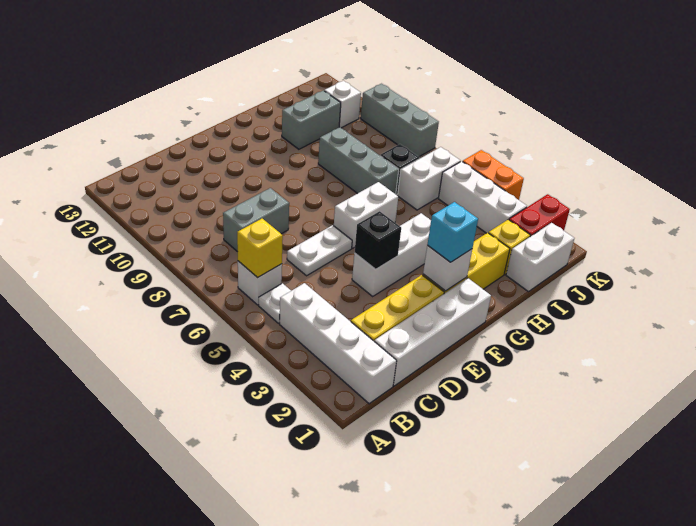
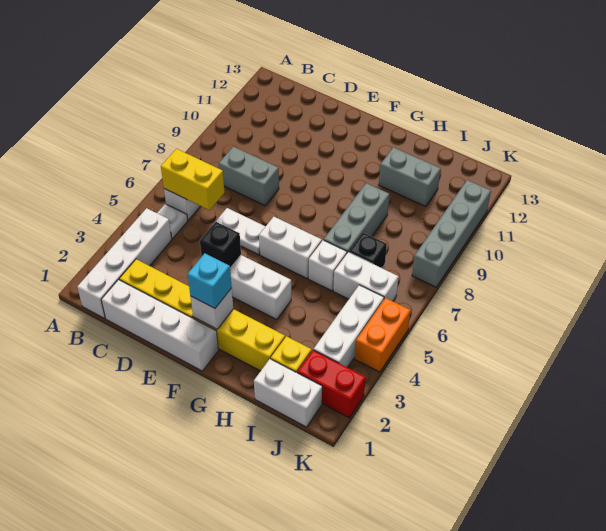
yellow brick B6 level 2 -> yellow brick B6:C6 level 2
white brick J11 level 1 -> white brick H6 level 1
grey brick K8:K10 level 1 -> grey brick K8:K11 level 1

